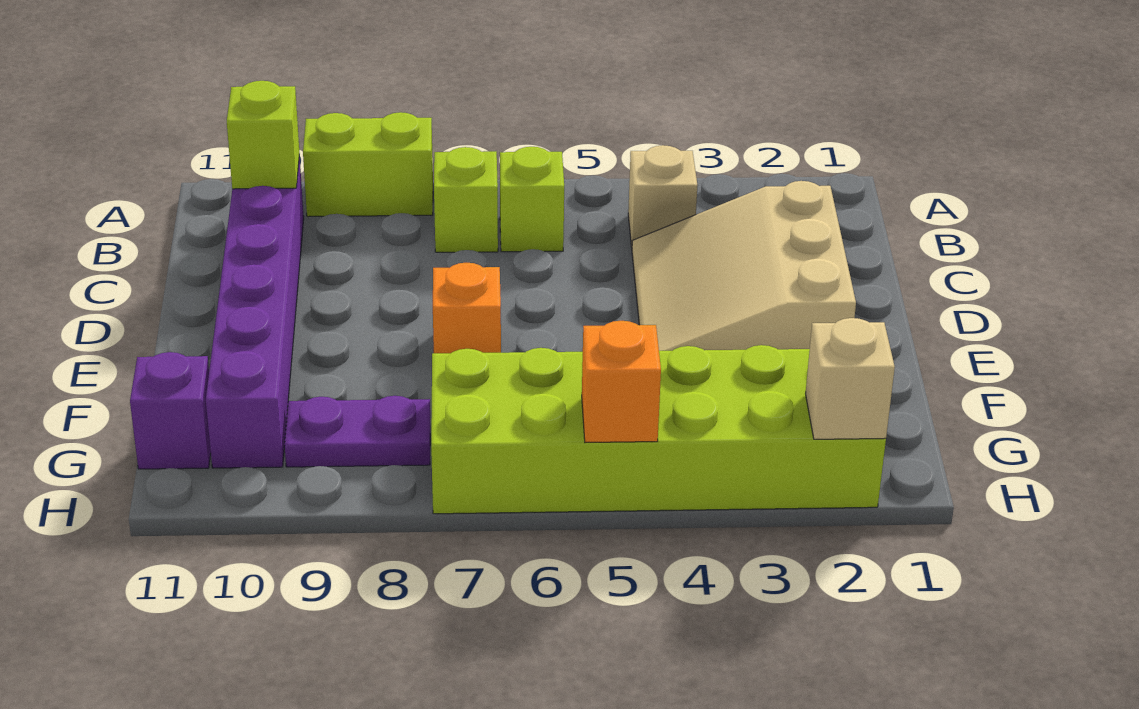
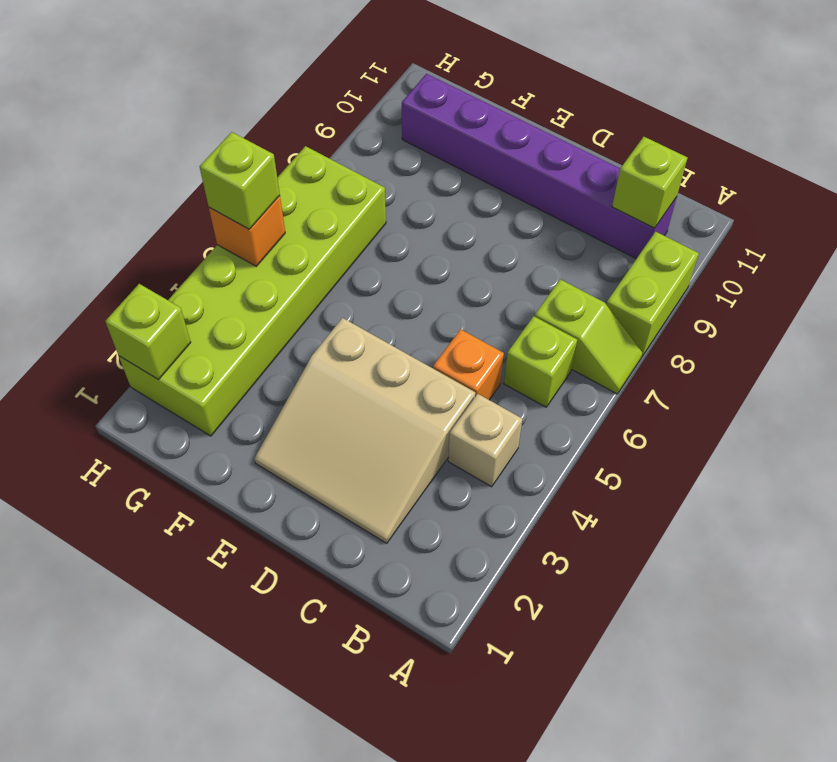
tan slope C2:E4 level 1 top 2 -> tan slope C2:E4 level 1 top 4
orange brick E7 level 1 -> orange brick C5 level 1
purple plate G8:G9 level 1 -> none
purple brick G11 level 1 -> none
tan brick H2 level 2 -> lime brick H2 level 2
none -> lime brick H5 level 3

